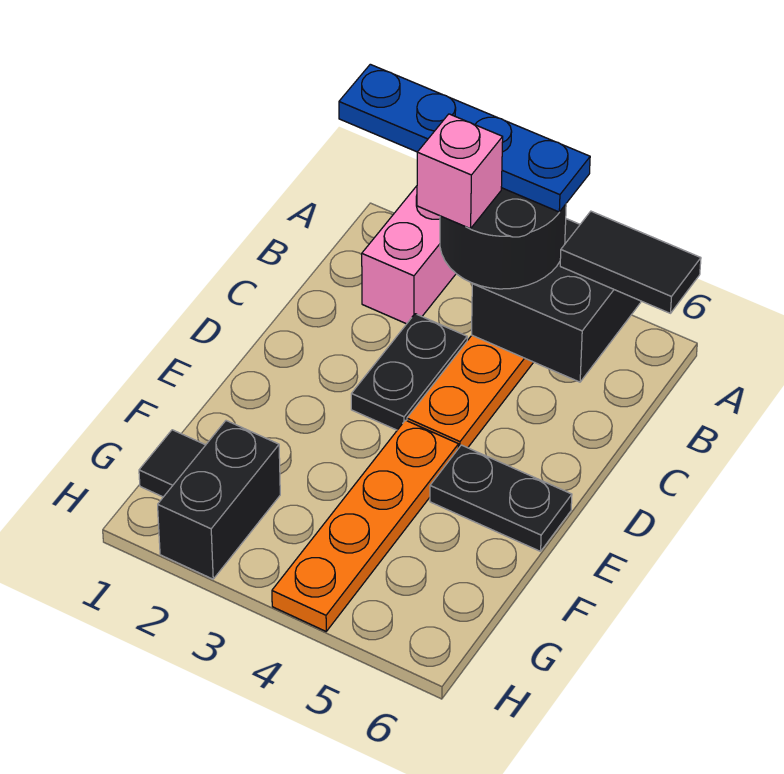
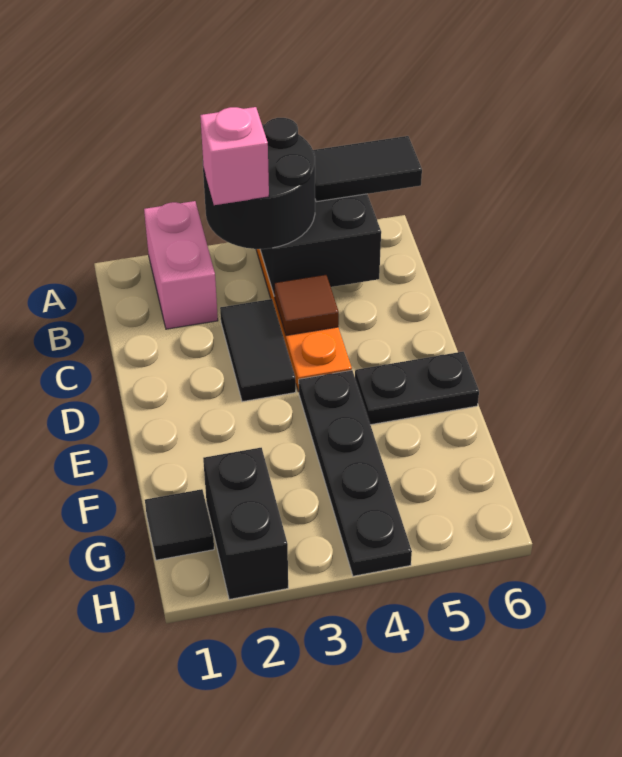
blue plate A1:A4 level 4 -> none
black plate C3:D3 level 1 -> black tile C3:D3 level 1
none -> brown tile C4 level 2
orange plate E4:H4 level 1 -> black plate E4:H4 level 1

